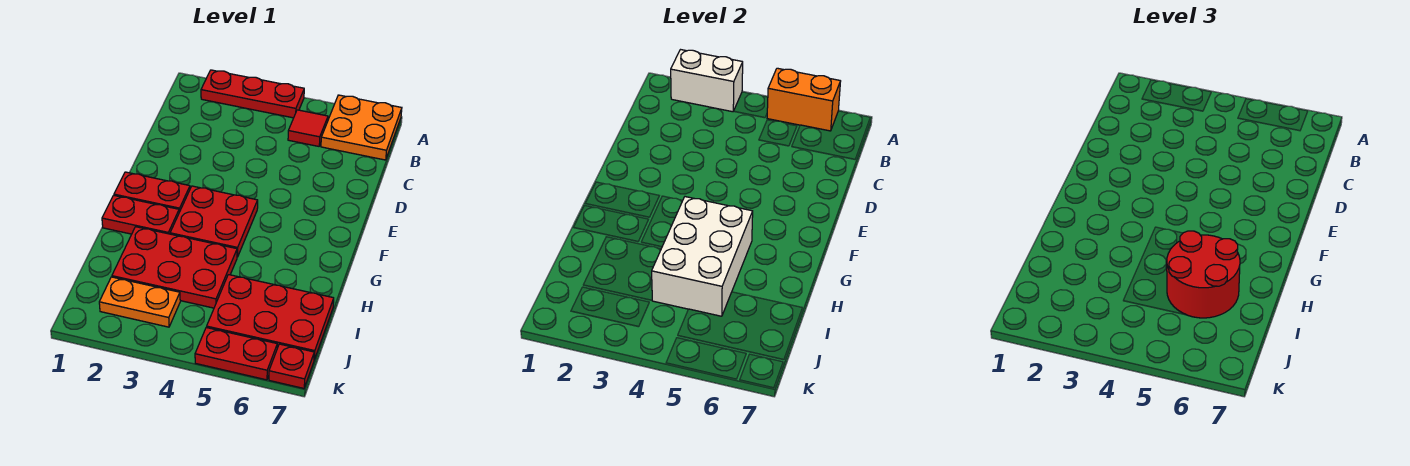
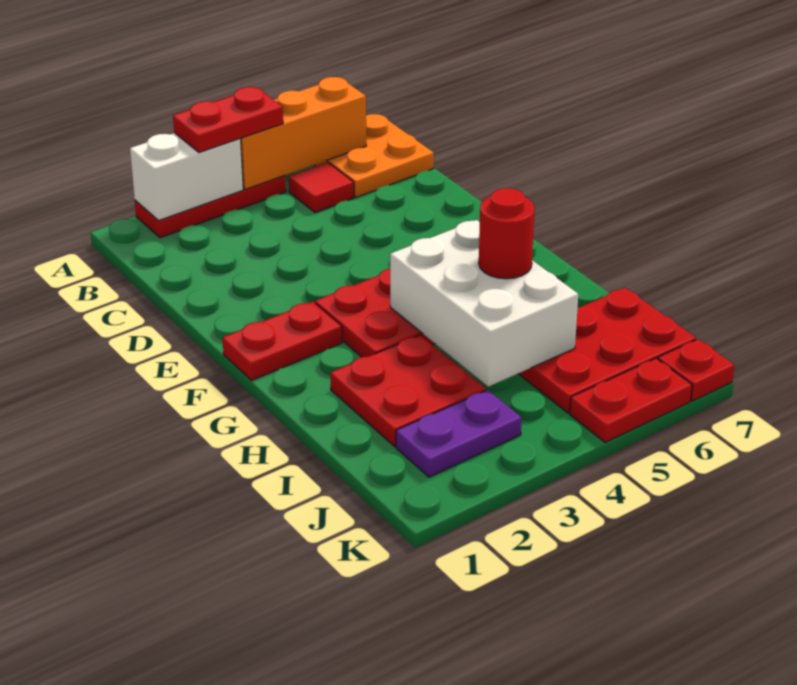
orange brick A5:A6 level 2 -> orange brick A4:A6 level 2
red plate G1:G2 level 1 -> red plate A3:A4 level 3
red plate H2:I4 level 1 -> red plate H2:I3 level 1
red round brick H5:I6 level 3 -> red round brick H5 level 3
orange plate J2:J3 level 1 -> purple plate J2:J3 level 1

